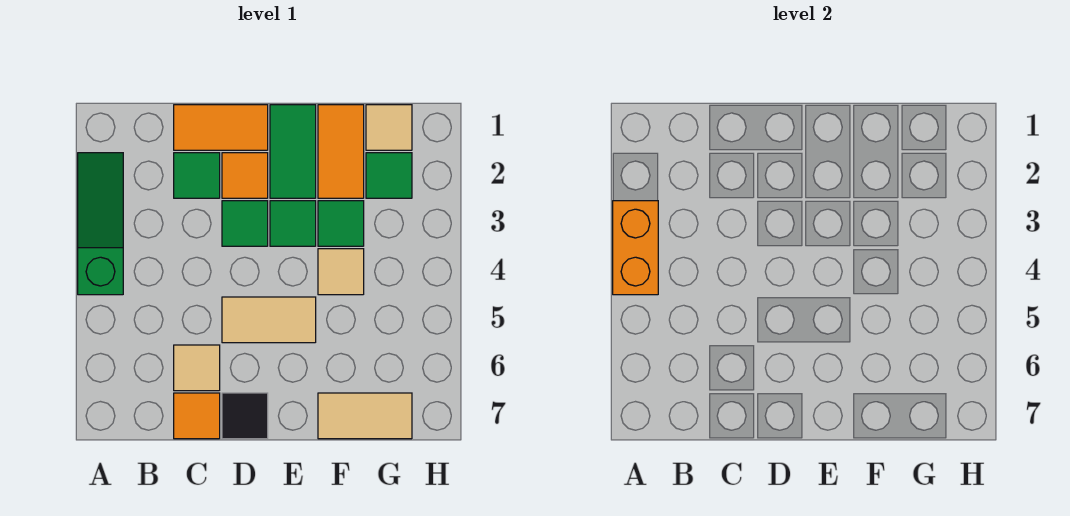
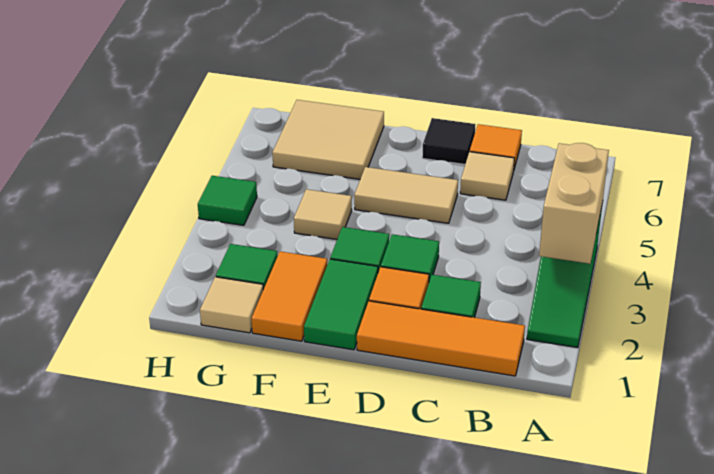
orange brick A3:A4 level 2 -> tan brick A3:A4 level 2
orange tile C1:D1 level 1 -> orange tile B1:D1 level 1
green tile F3 level 1 -> green tile H4 level 1
tan tile F7:G7 level 1 -> tan tile F6:G7 level 1

